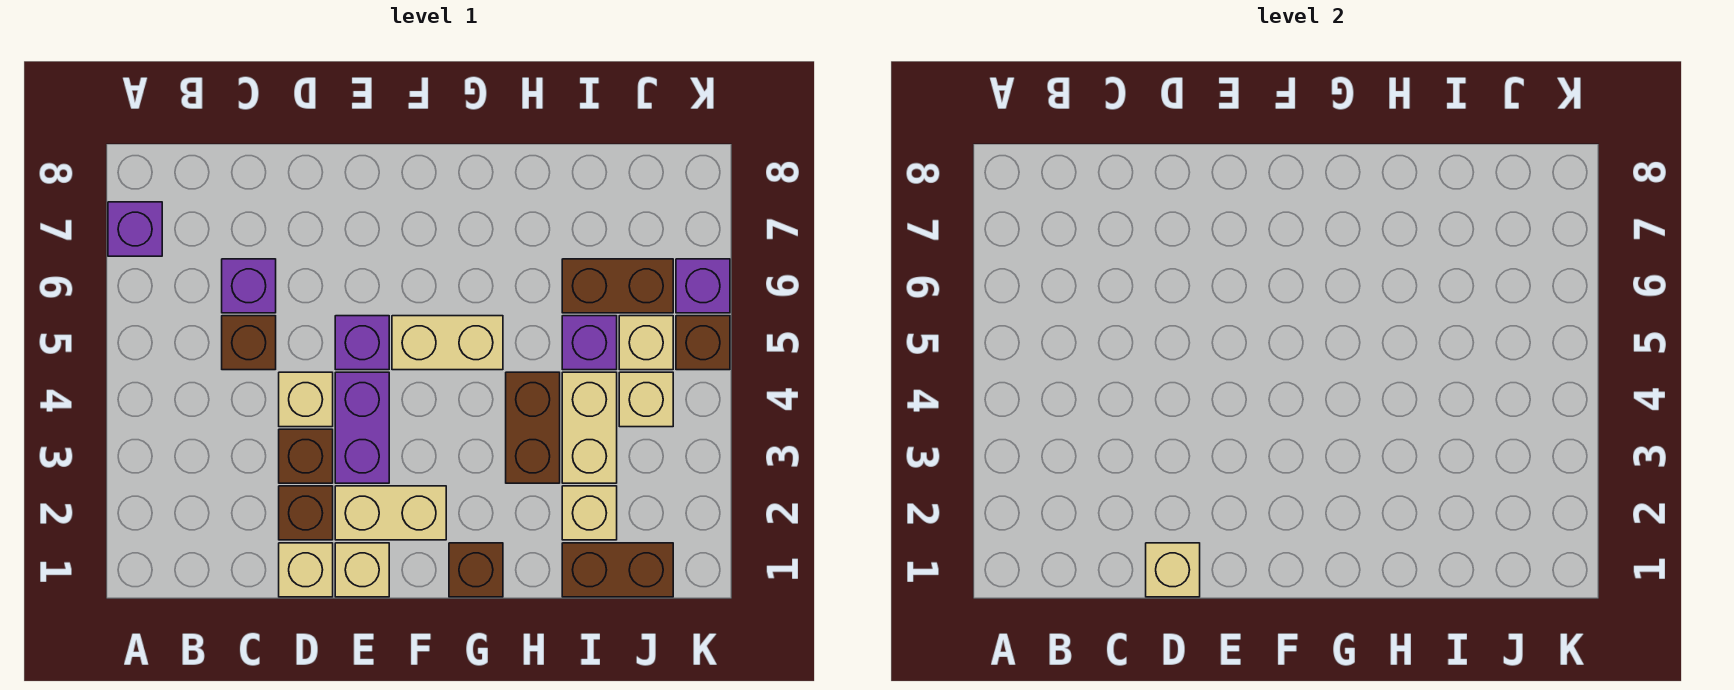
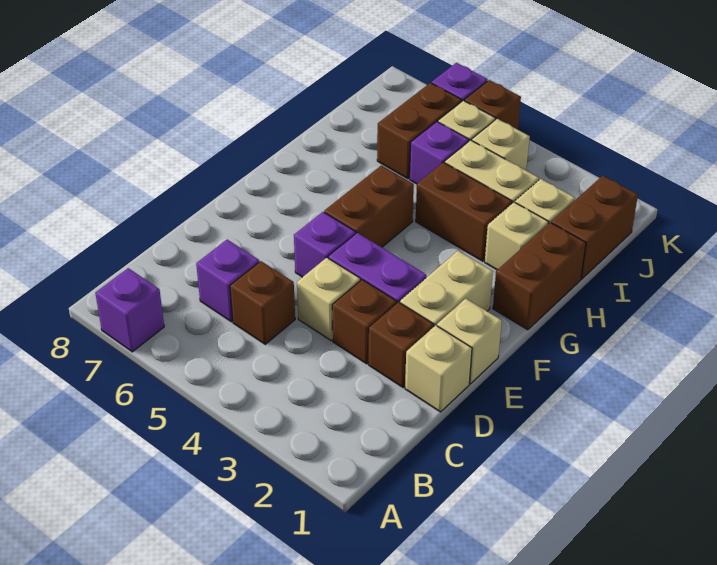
tan brick D1 level 2 -> tan brick H2 level 1
tan brick F5:G5 level 1 -> brown brick F5:G5 level 1
brown brick G1 level 1 -> brown brick G1:H1 level 1

